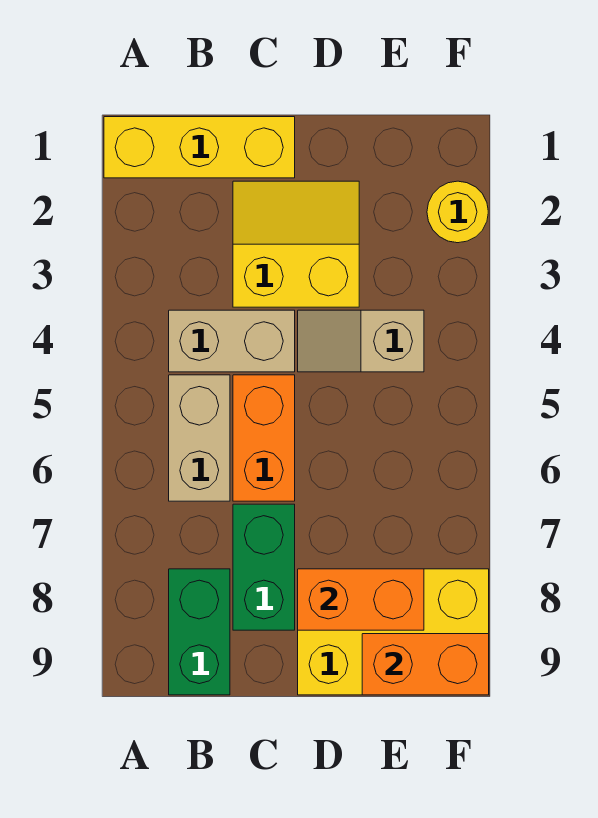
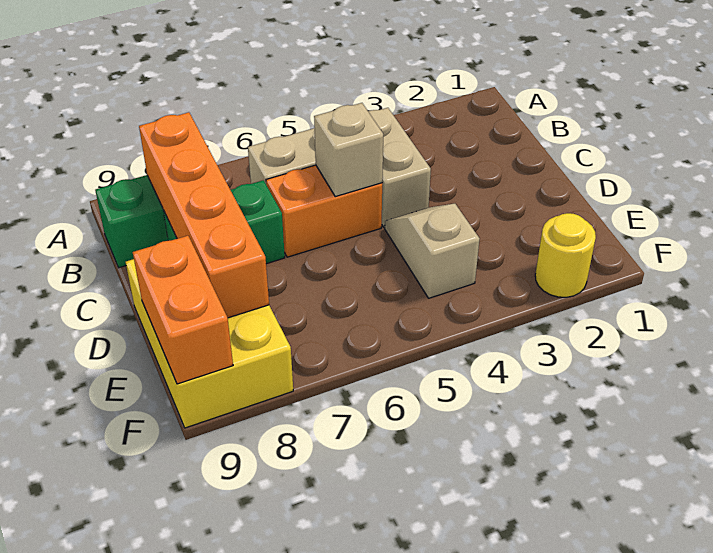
yellow brick A1:C1 level 1 -> none
yellow slope C2:D3 level 1 top 3 -> none
none -> tan brick C5 level 2
orange brick D8:E8 level 2 -> orange brick B8:E8 level 2

